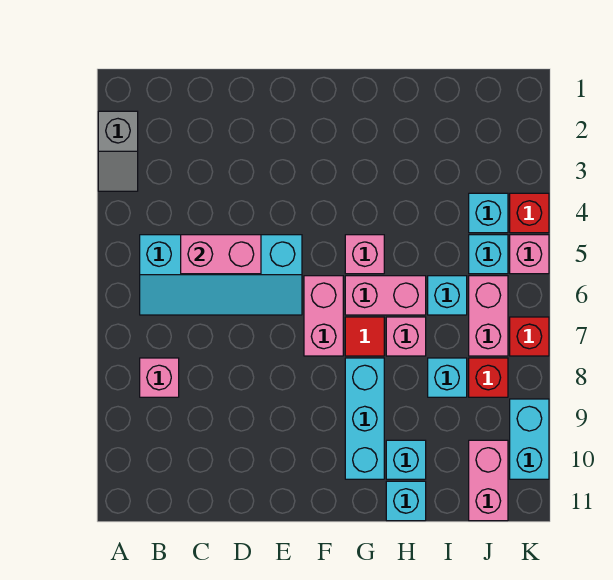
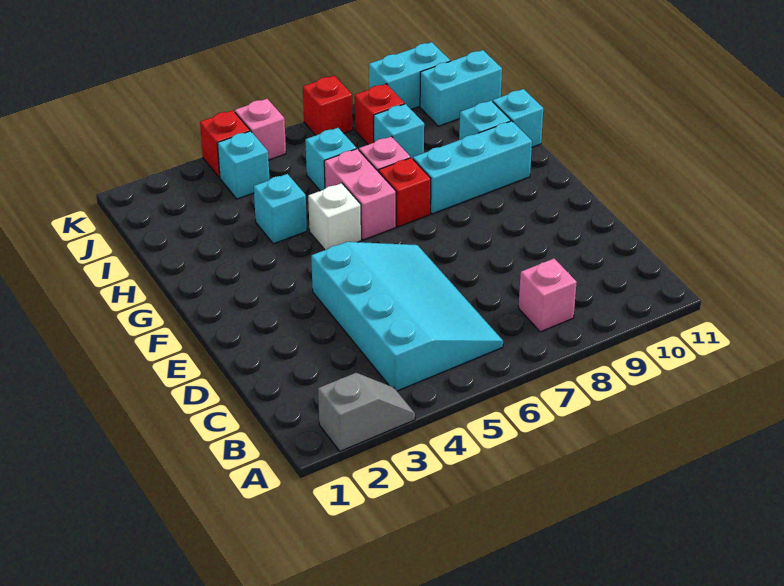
cyan slope B5:E6 level 1 top 5 -> cyan slope B4:E6 level 1 top 4
pink brick C5:D5 level 2 -> none
pink brick F6:F7 level 1 -> none
pink brick G5 level 1 -> white brick G5 level 1
red tile G7 level 1 -> red brick G7 level 1
cyan brick J5 level 1 -> cyan brick H4 level 1
pink brick J6:J7 level 1 -> none
pink brick J10:J11 level 1 -> cyan brick J10:J11 level 1

